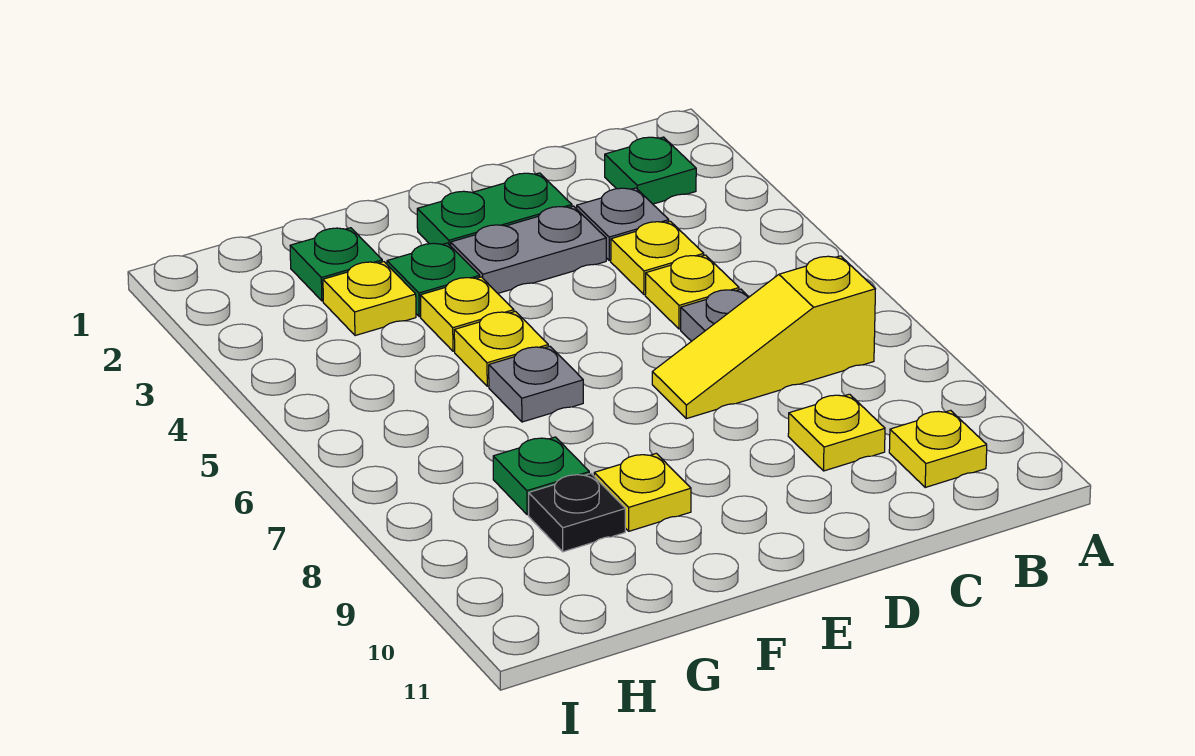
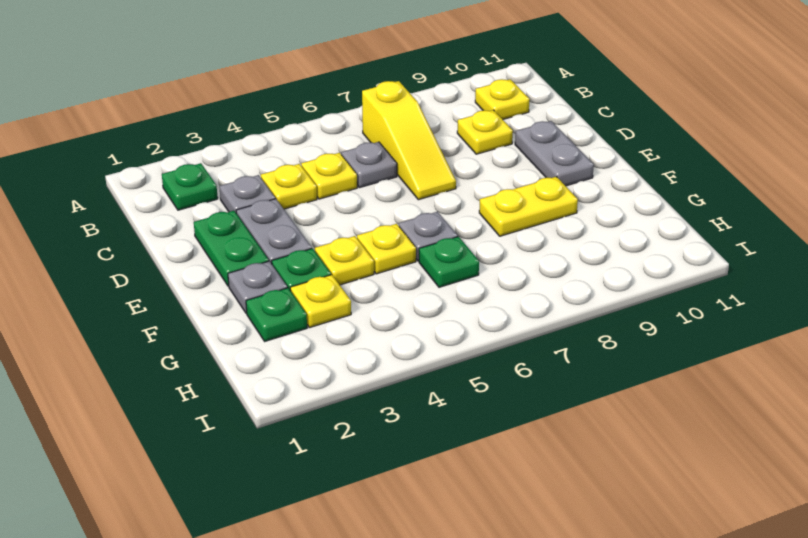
none -> grey plate D10:E10 level 1
none -> grey plate F2 level 1
yellow plate F9 level 1 -> yellow plate F8:F9 level 1
green plate G8 level 1 -> green plate G6 level 1
black plate G9 level 1 -> none

